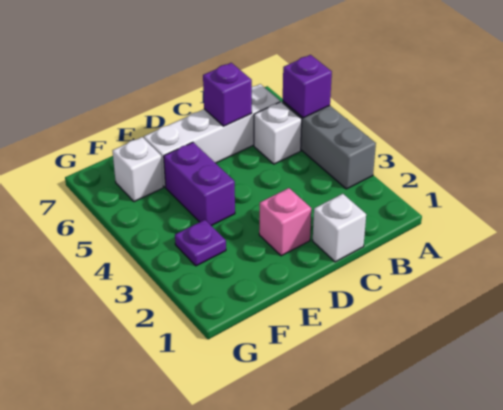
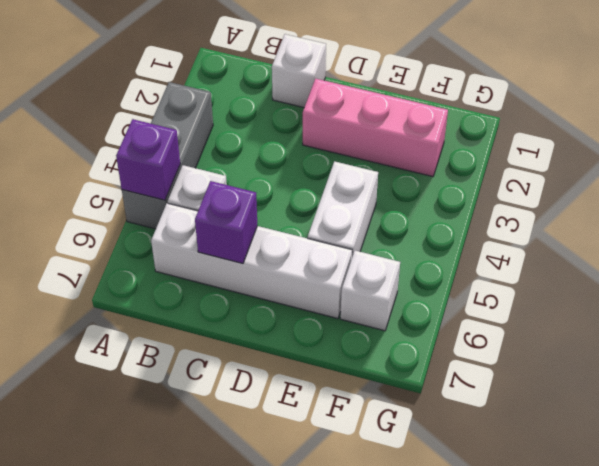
pink brick D2 level 1 -> pink brick D2:F2 level 1
purple brick E4:E5 level 1 -> white brick E4:E5 level 1
purple plate F3 level 1 -> none

